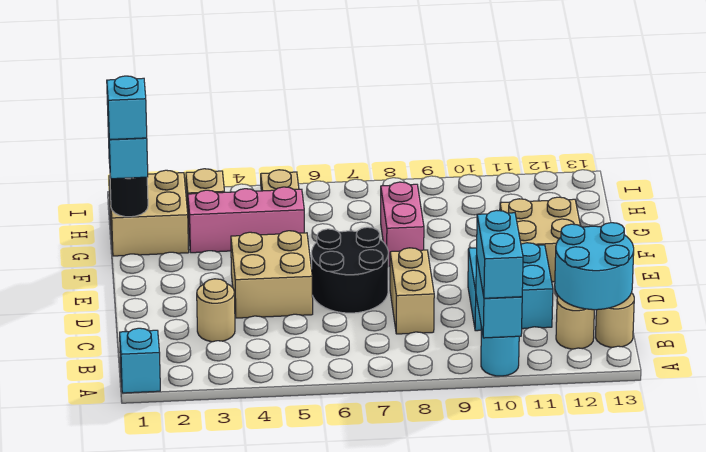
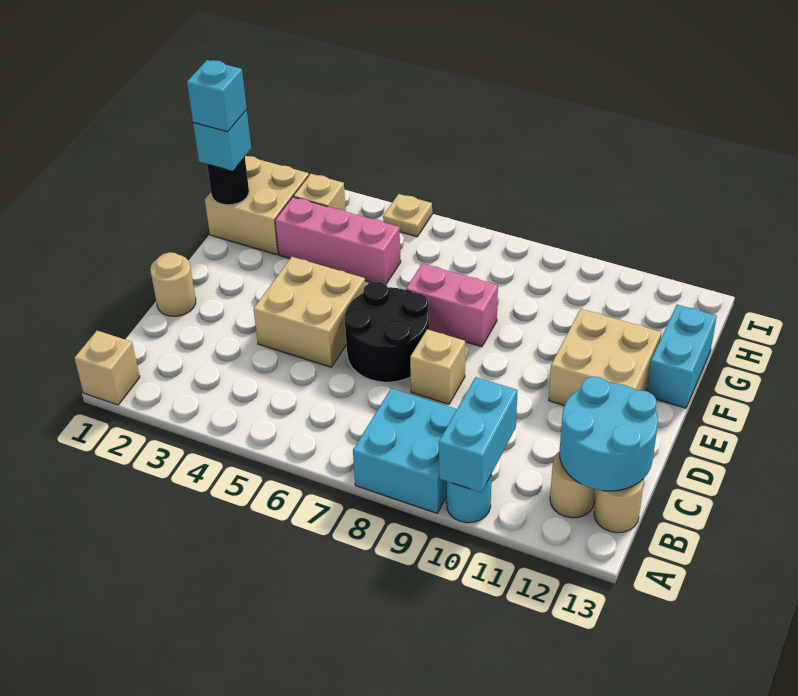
cyan brick A1 level 1 -> tan brick A1 level 1
cyan brick A10:B10 level 3 -> cyan brick F13:G13 level 1
tan round brick C3 level 1 -> tan round brick D1 level 1
tan brick C8:D8 level 1 -> tan brick D8 level 1
cyan brick C10:D11 level 1 -> cyan brick A8:B9 level 1
pink brick F8:G8 level 1 -> pink brick F7:F8 level 1

